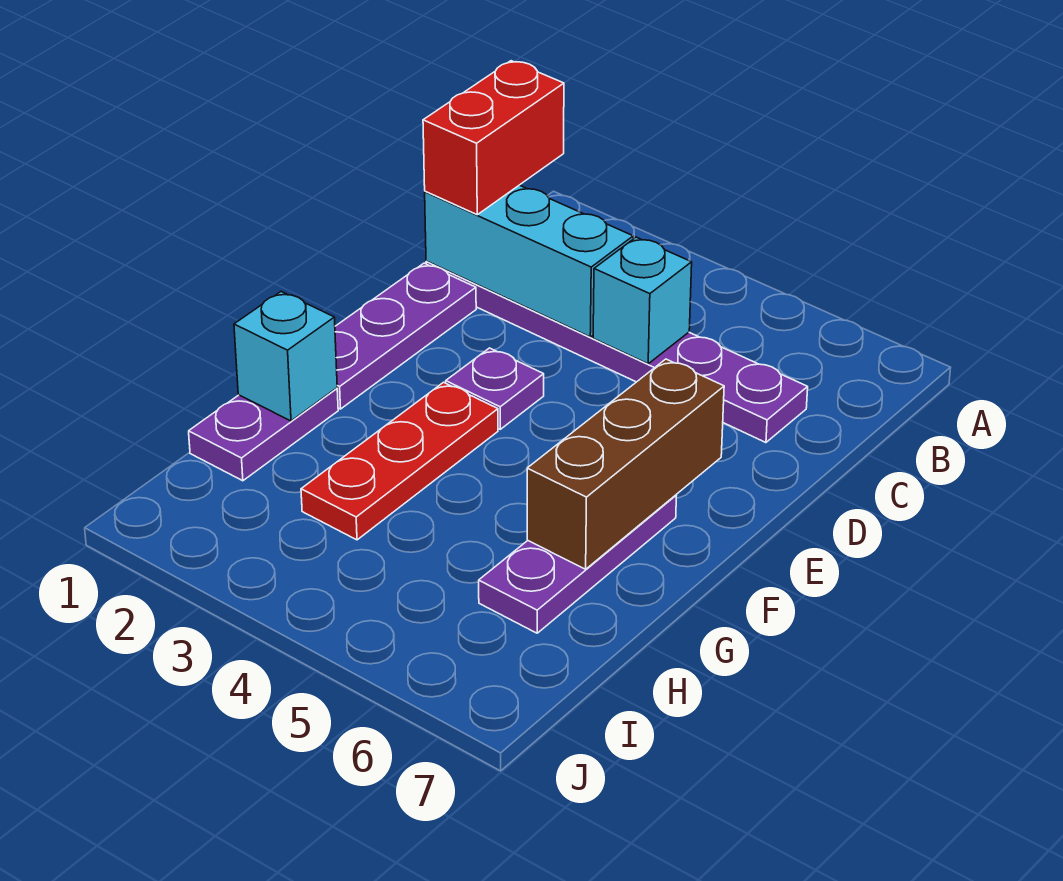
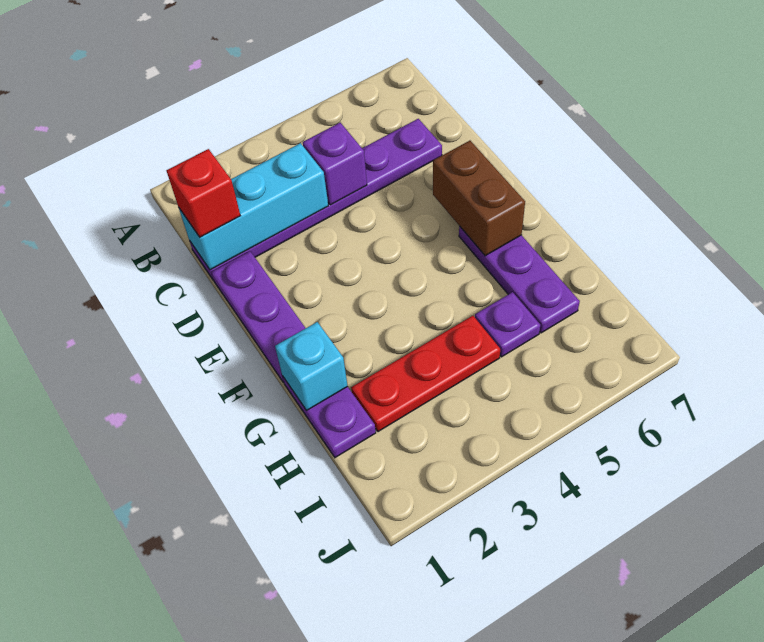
red brick B1:C1 level 3 -> red brick C1 level 3
cyan brick C4 level 2 -> purple brick C4 level 2
purple plate E3 level 1 -> purple plate H5 level 1
brown brick E6:G6 level 2 -> brown brick E6:F6 level 2
red plate F3:H3 level 1 -> red plate H2:H4 level 1

